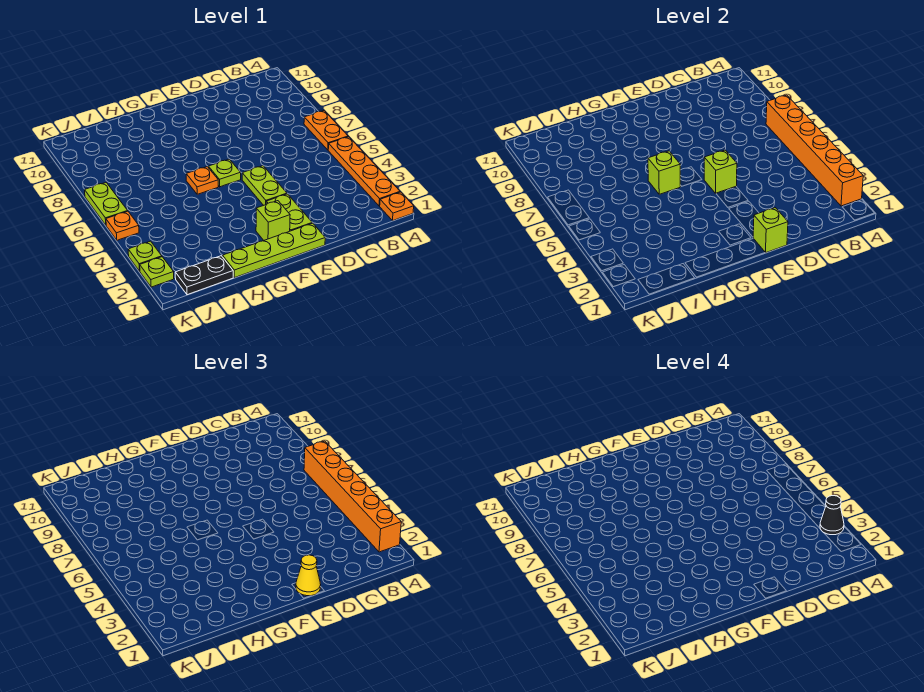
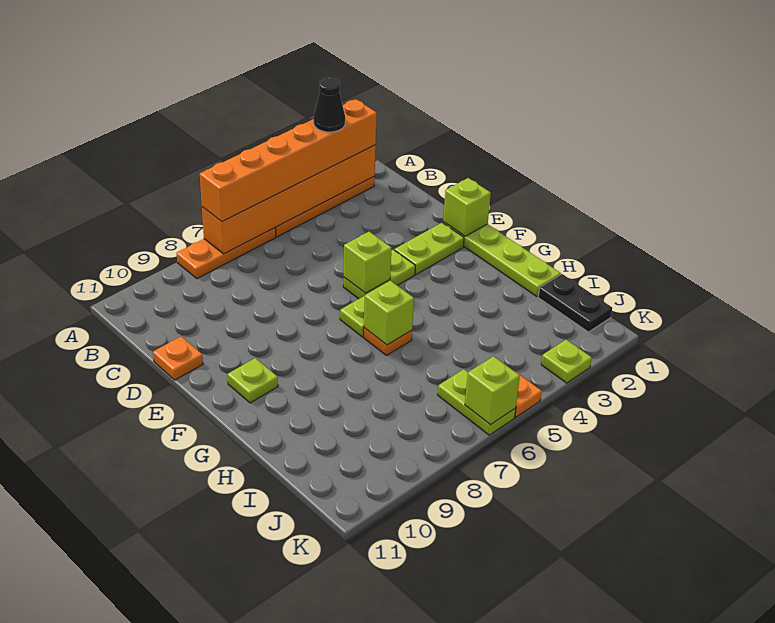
orange plate A1 level 1 -> orange plate D11 level 1
orange plate A6:A7 level 1 -> orange plate A6:A8 level 1
yellow cone E1 level 3 -> none
lime brick F2 level 1 -> lime brick K6 level 2
lime plate K2 level 1 -> lime plate F10 level 1
lime plate K6:K7 level 1 -> lime plate J6:K6 level 1

